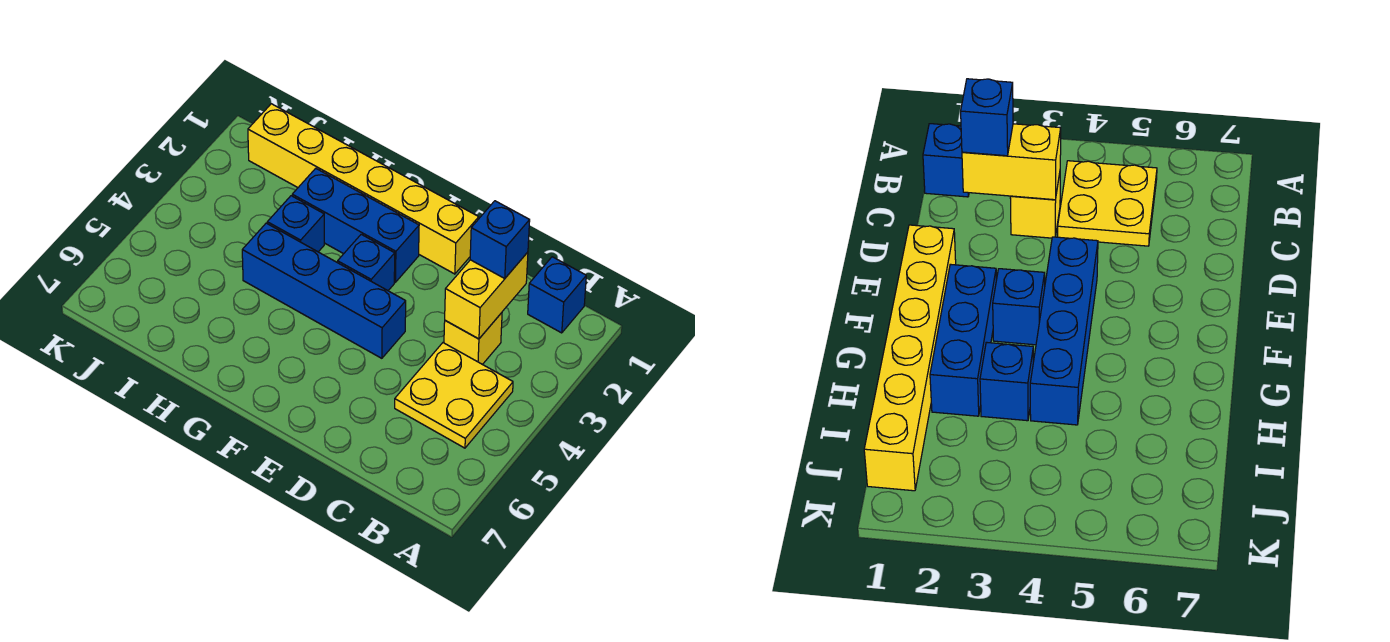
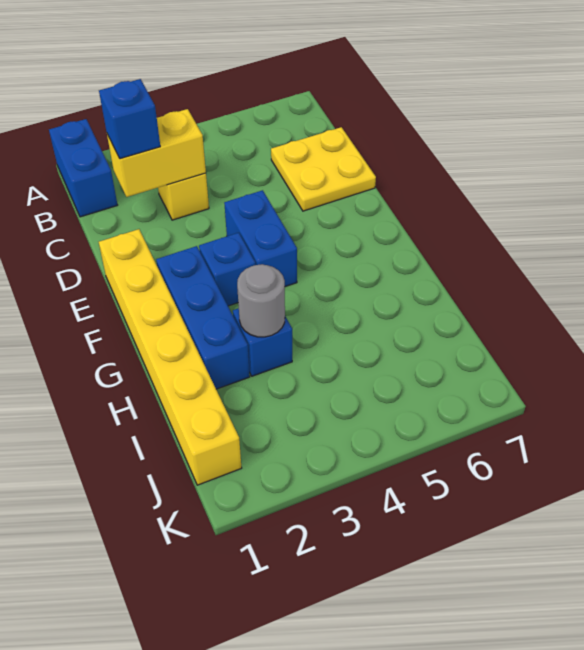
blue brick B1 level 1 -> blue brick A1:B1 level 1
yellow plate B4:C5 level 1 -> yellow plate C6:D7 level 1
blue brick E4:H4 level 1 -> blue brick E4:F4 level 1
none -> grey round brick H3 level 2

